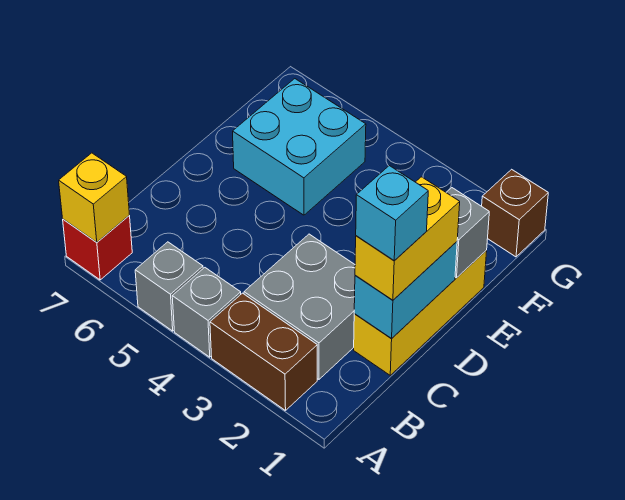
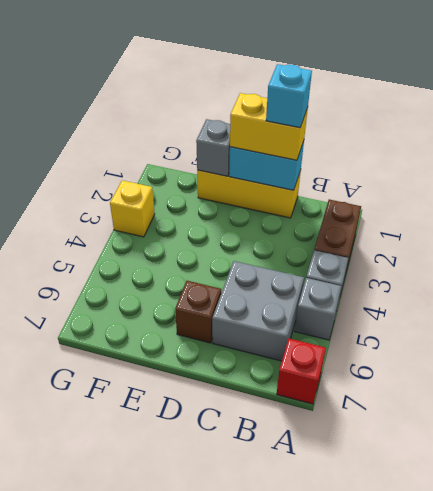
yellow brick A7 level 2 -> yellow brick G3 level 1
grey brick B2:C3 level 1 -> grey brick B5:C6 level 1
cyan brick E5:F6 level 1 -> none
brown brick G1 level 1 -> brown brick D6 level 1

